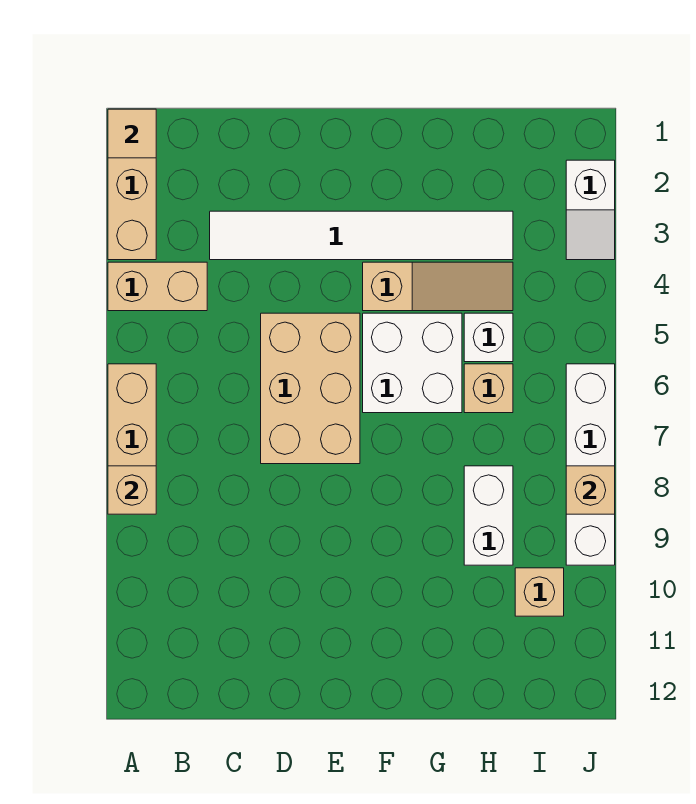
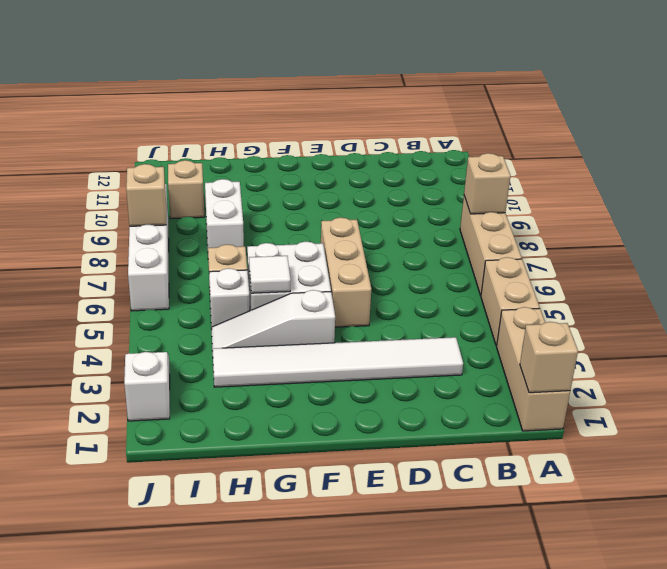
tan tile A1 level 2 -> tan brick A1 level 2
tan brick A4:B4 level 1 -> tan brick A4:A5 level 1
tan brick D5:E7 level 1 -> tan brick E5:E7 level 1
tan slope F4:H4 level 1 top F -> white slope F4:H4 level 1 top F
none -> white tile G5 level 2

